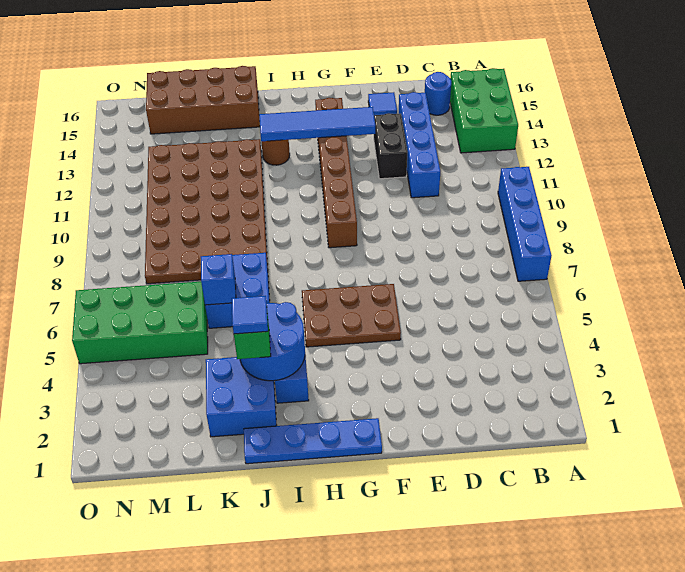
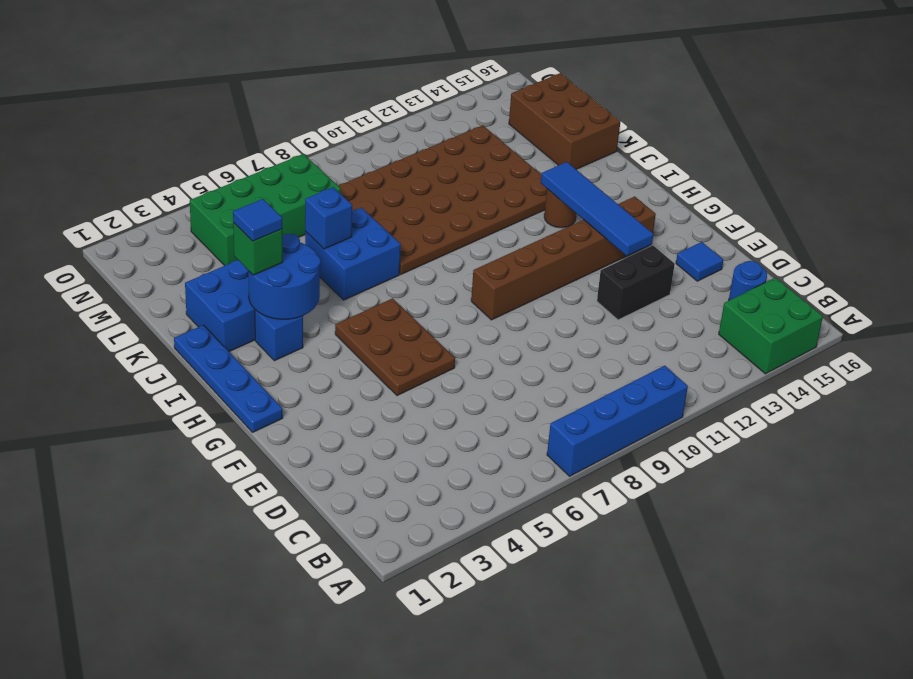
green brick A13:B15 level 1 -> green brick A14:B15 level 1
blue brick D11:D14 level 1 -> none
brown brick J15:M16 level 1 -> brown brick K15:M16 level 1
green brick L5:O6 level 1 -> green brick M4:N7 level 1

